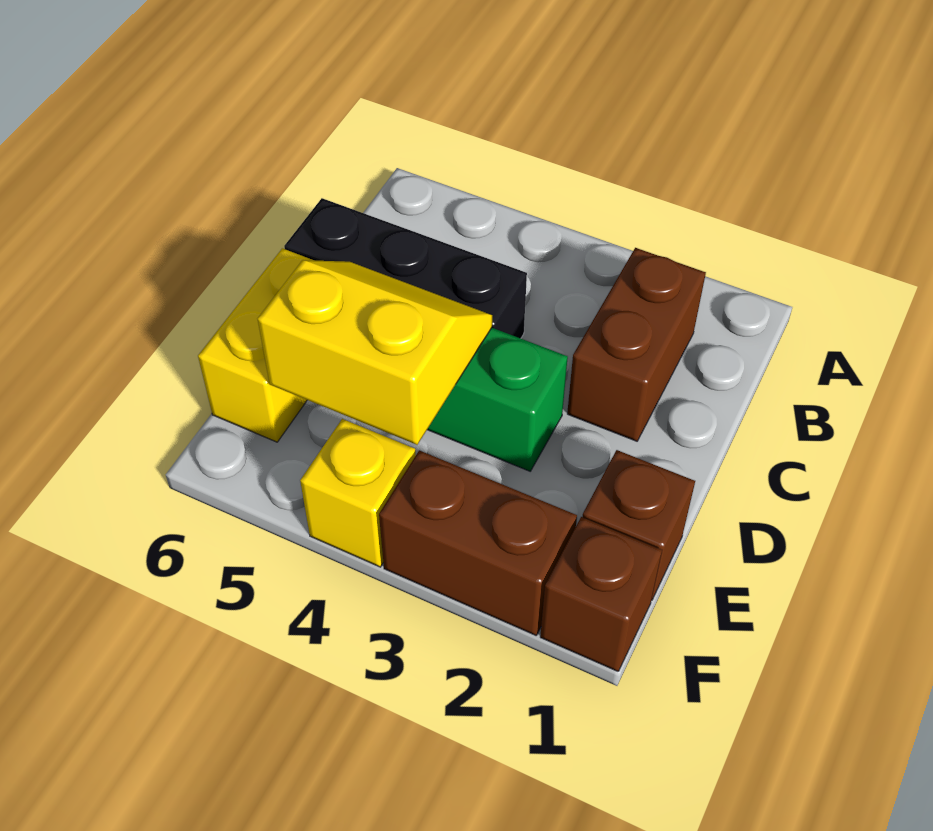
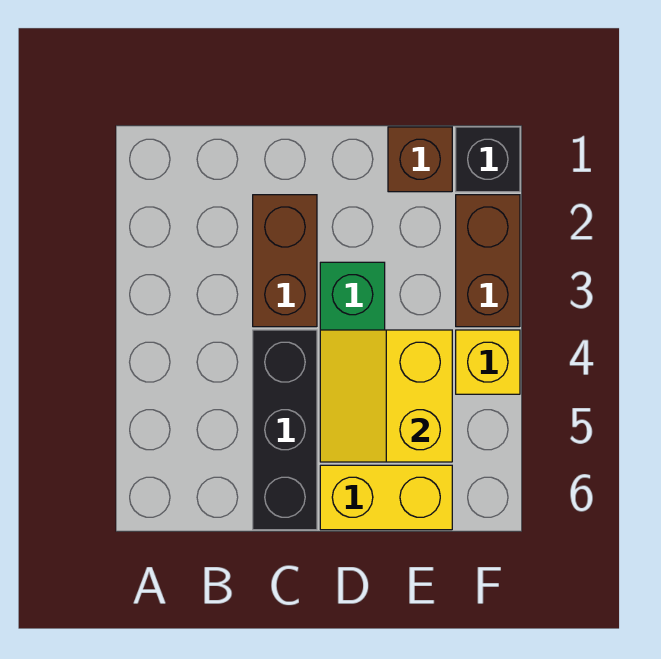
brown brick B2:C2 level 1 -> brown brick C2:C3 level 1
brown brick F1 level 1 -> black brick F1 level 1

